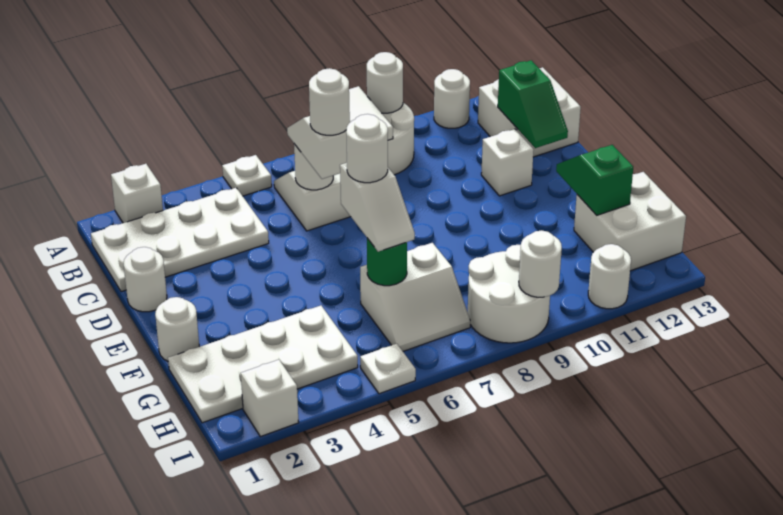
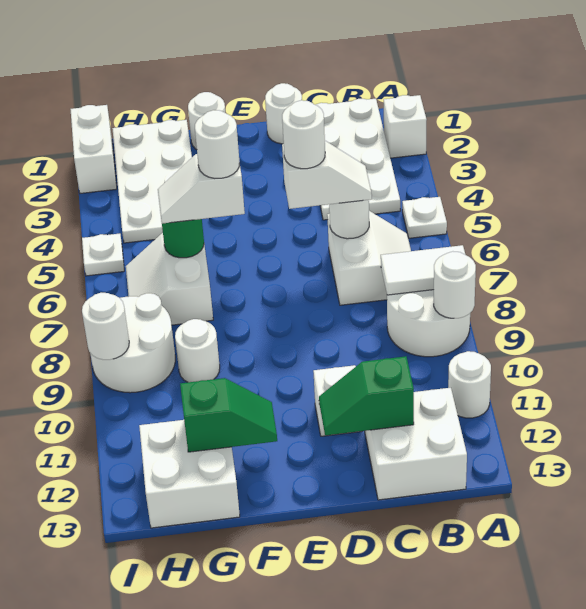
white brick I2 level 1 -> white brick I1:I2 level 1
white round brick I11 level 1 -> white round brick G9 level 1

